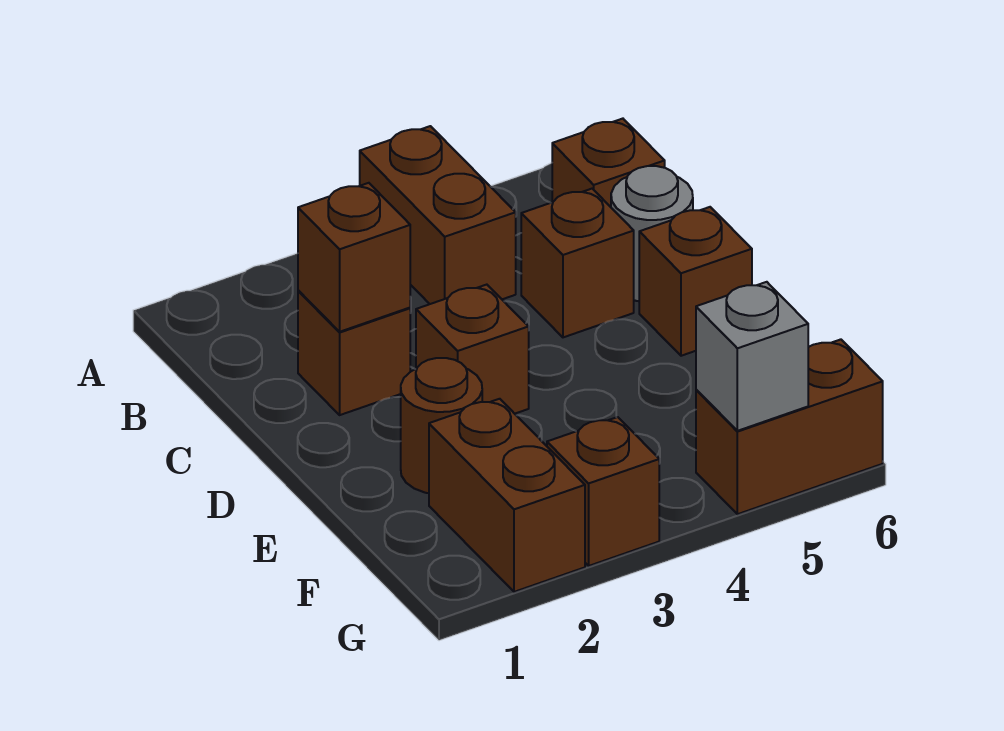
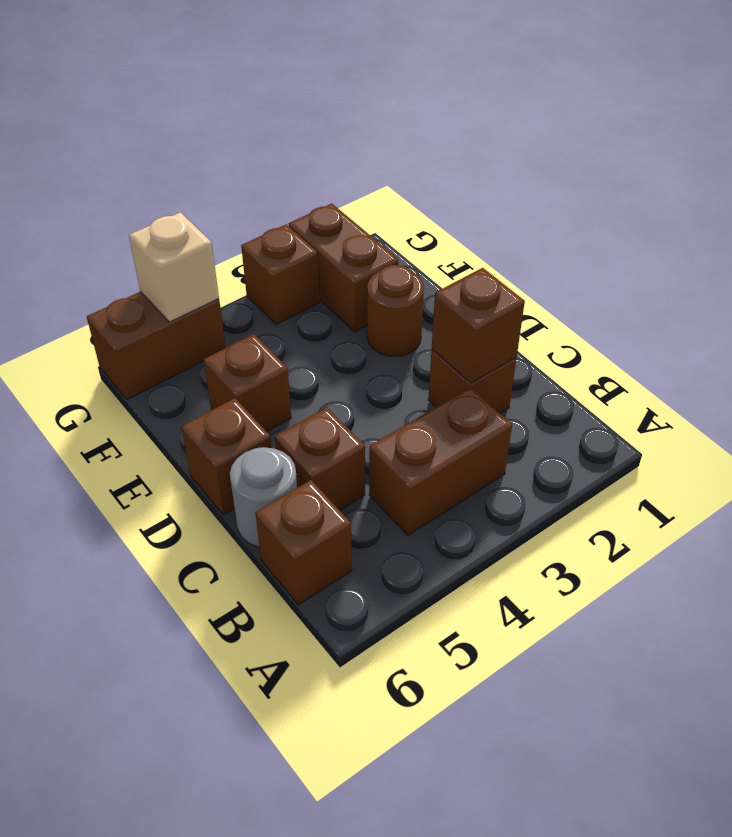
brown brick A4:B4 level 1 -> brown brick B3:B4 level 1
brown brick D3 level 1 -> brown brick E5 level 1
grey brick G5 level 2 -> tan brick G5 level 2

